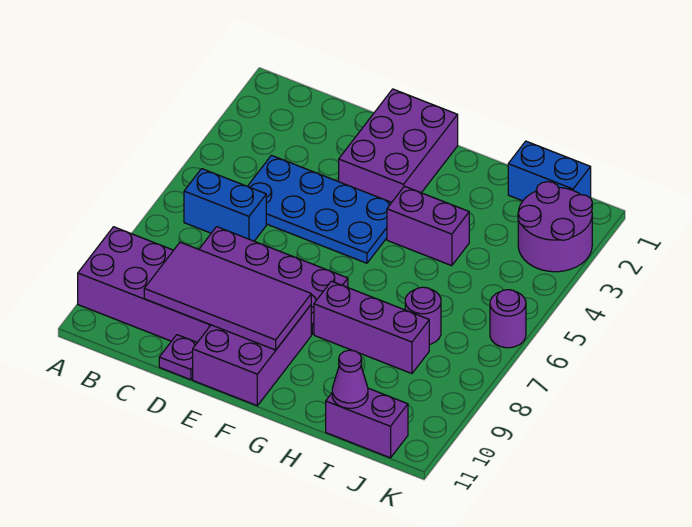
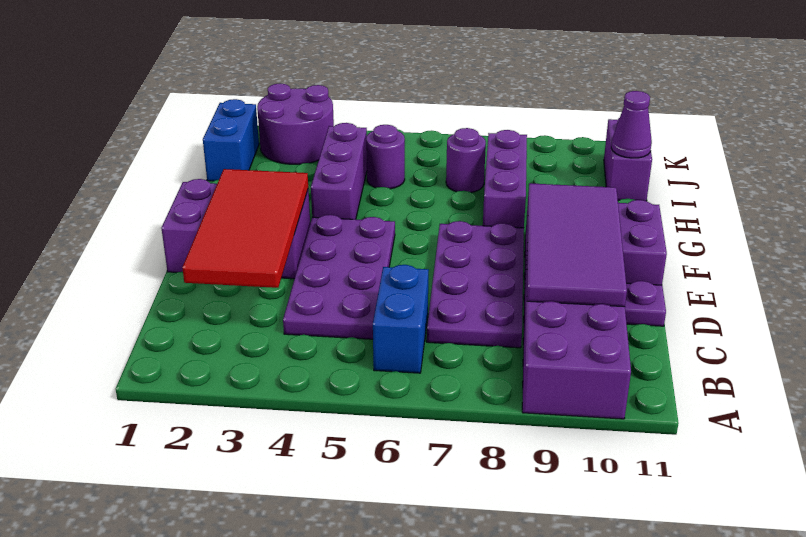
none -> red tile C2:F3 level 2
blue plate C4:F5 level 1 -> purple plate C4:F5 level 1
purple brick G4:H4 level 1 -> purple brick G4:I4 level 1
purple round brick K6 level 1 -> purple round brick I5 level 1

